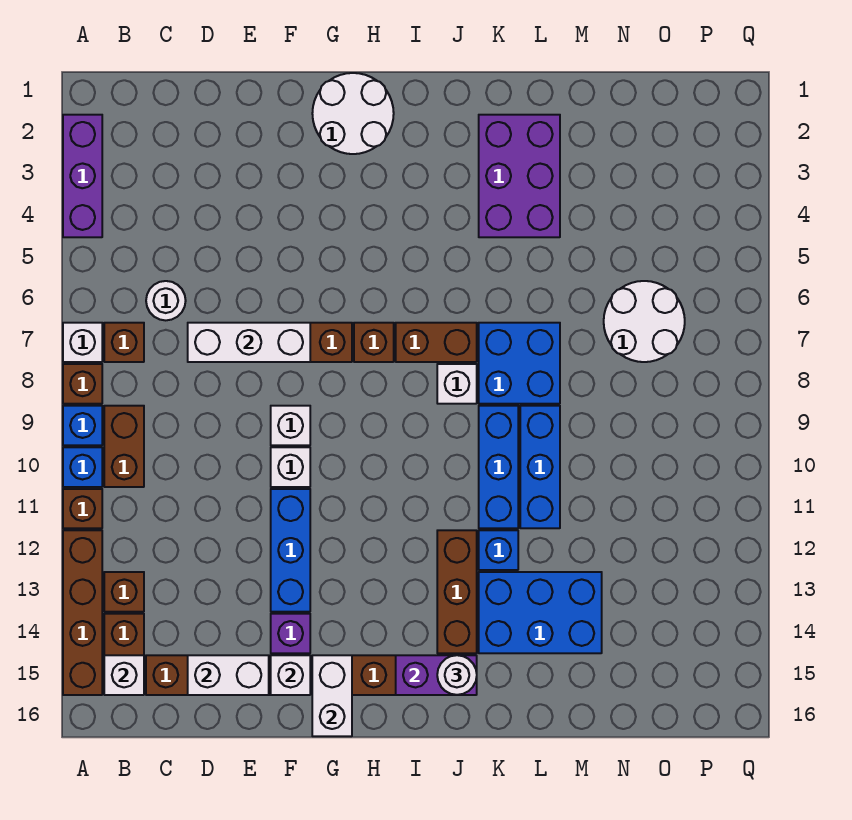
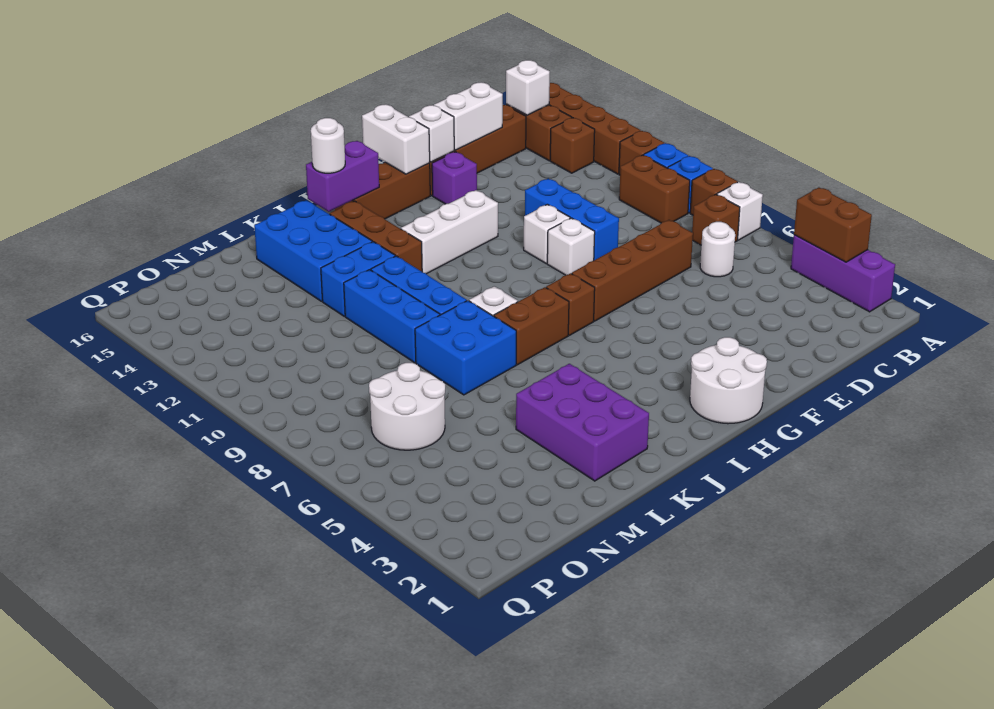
none -> brown brick A3:A4 level 2
white brick D7:F7 level 2 -> white brick G12:I12 level 1
blue brick F11:F13 level 1 -> blue brick E9:E11 level 1
blue brick K12 level 1 -> blue brick K12:L12 level 1
blue brick K13:M14 level 1 -> blue brick K13:L15 level 1

